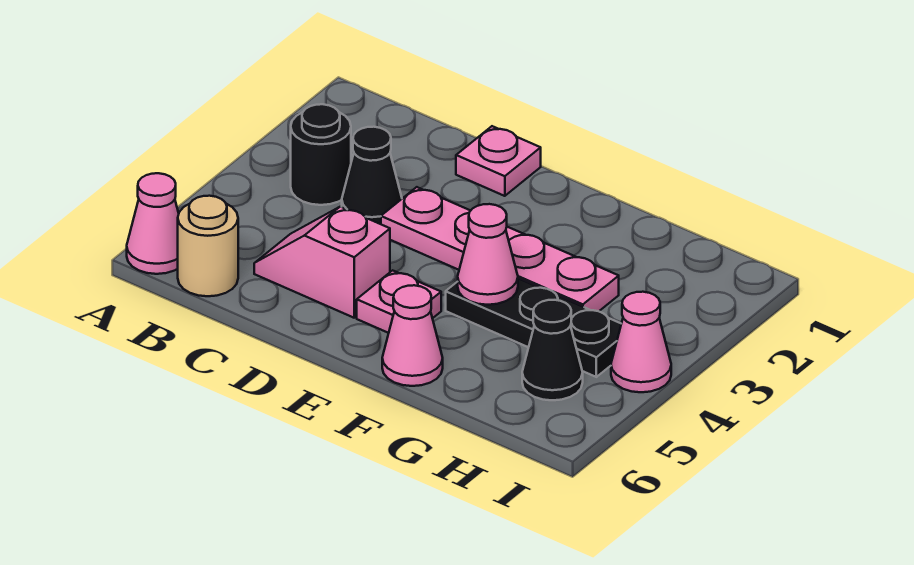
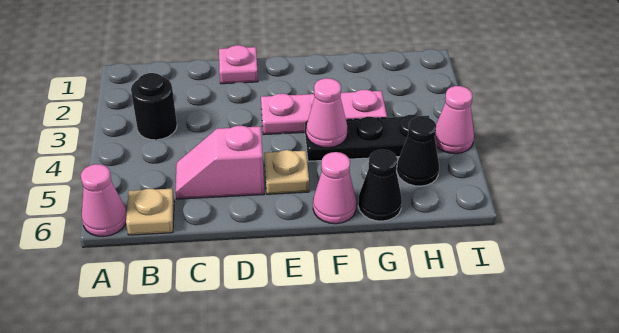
tan round brick B6 level 1 -> tan plate B6 level 1
black cone C3 level 1 -> black cone G6 level 1
pink plate D3:G3 level 1 -> pink plate E3:G3 level 1
pink plate E5 level 1 -> tan plate E5 level 1

